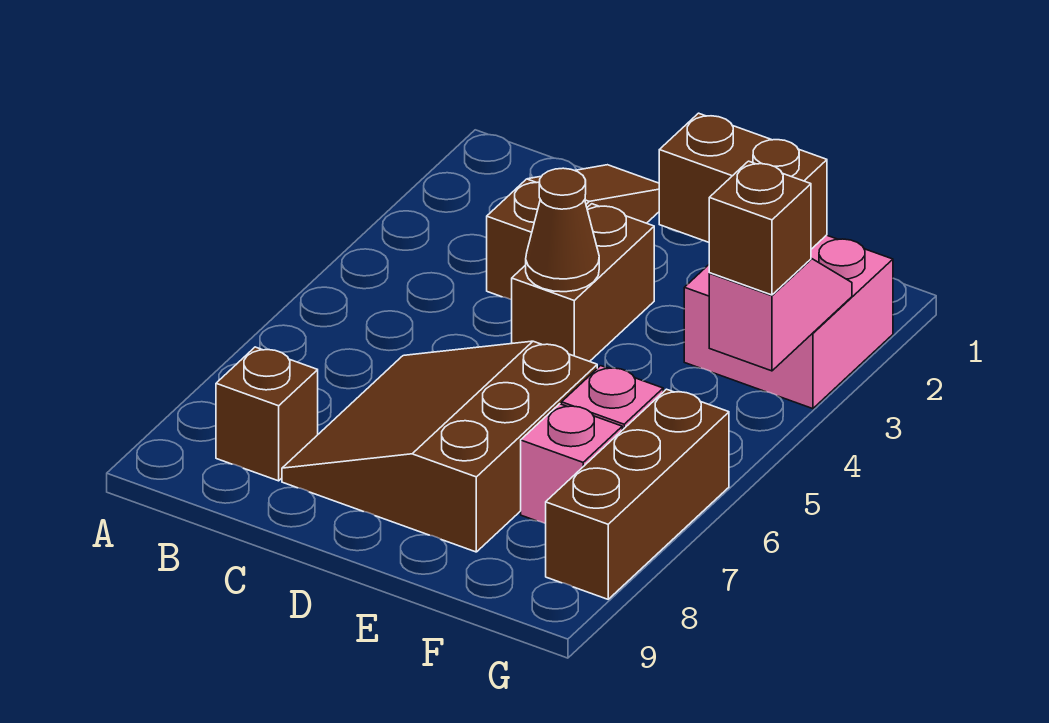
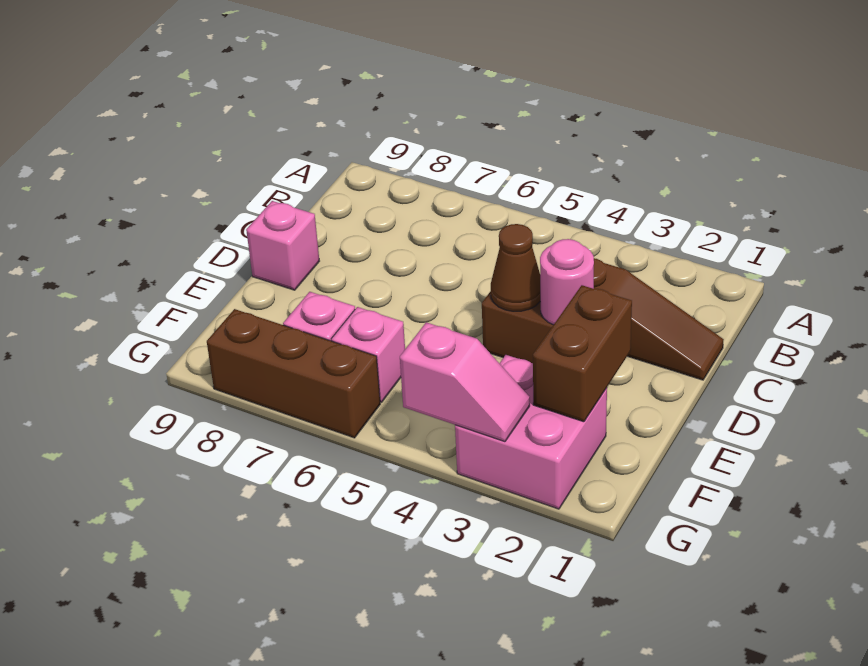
brown brick B8 level 1 -> none
brown slope C6:E8 level 1 top E -> none
none -> pink round brick D3 level 2
none -> pink brick D9 level 1
brown brick G4 level 3 -> none

